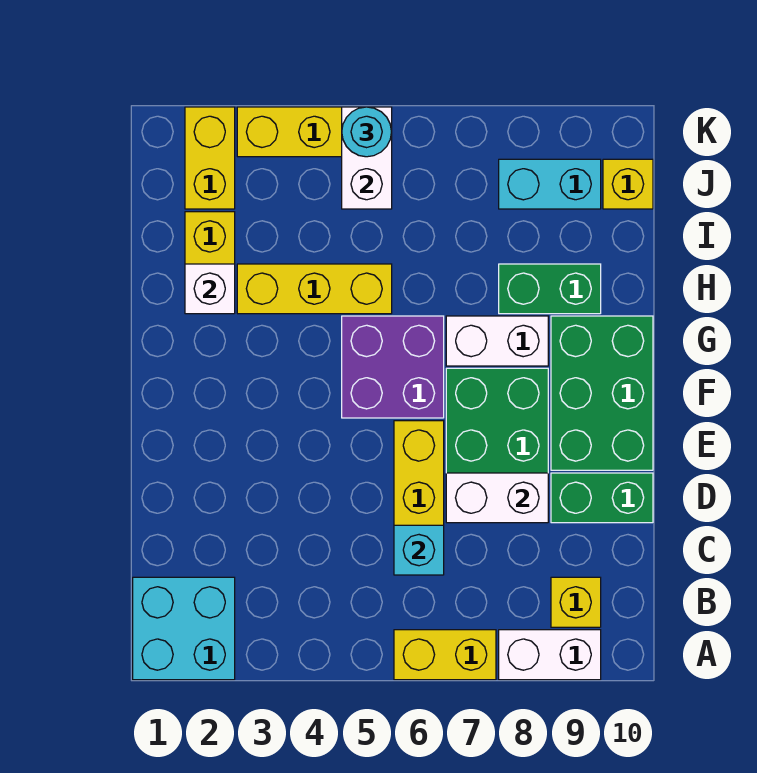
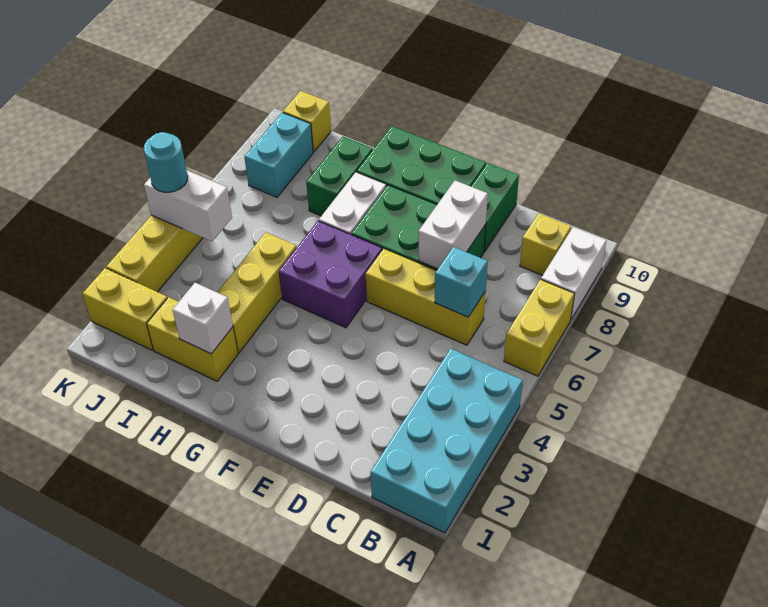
cyan brick A1:B2 level 1 -> cyan brick A1:B4 level 1

